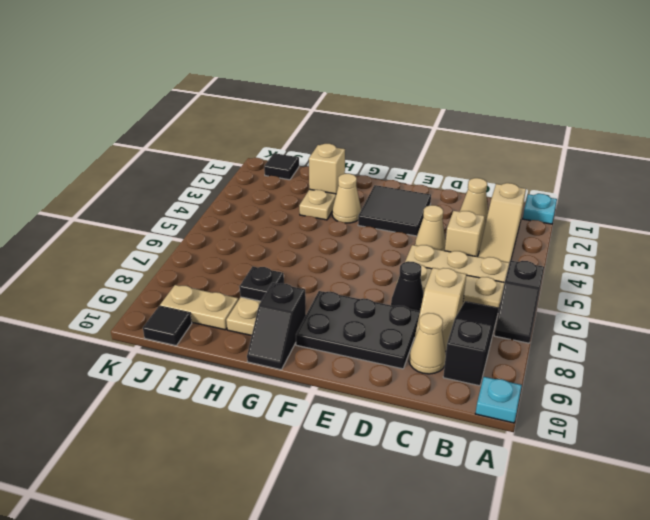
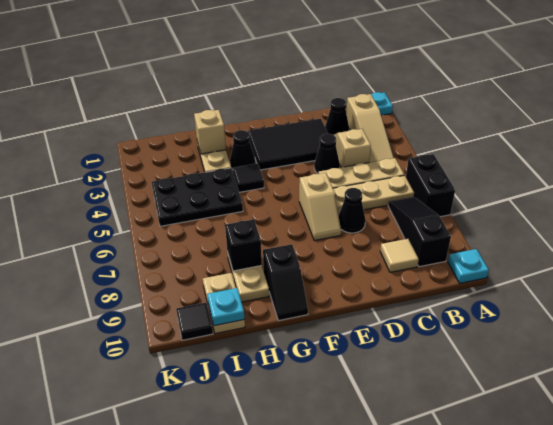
black slope A6:A7 level 1 top 6 -> black brick A6:A7 level 1
tan cone C2 level 1 -> black cone C2 level 1
tan slope C7:C8 level 1 top 7 -> tan slope E6:E7 level 1 top 6
tan cone C9 level 1 -> tan tile C9 level 1
tan cone D4 level 1 -> black cone D4 level 1
black plate D8:F9 level 1 -> black plate H4:J5 level 1
black tile E2:F3 level 1 -> black tile D2:F3 level 1
tan cone G3 level 1 -> black cone G3 level 1
black plate H8 level 2 -> black brick H8 level 2
tan plate I9:J9 level 1 -> tan plate I9:I10 level 1
none -> cyan plate I10 level 2
black tile J1 level 1 -> black tile G4 level 1

